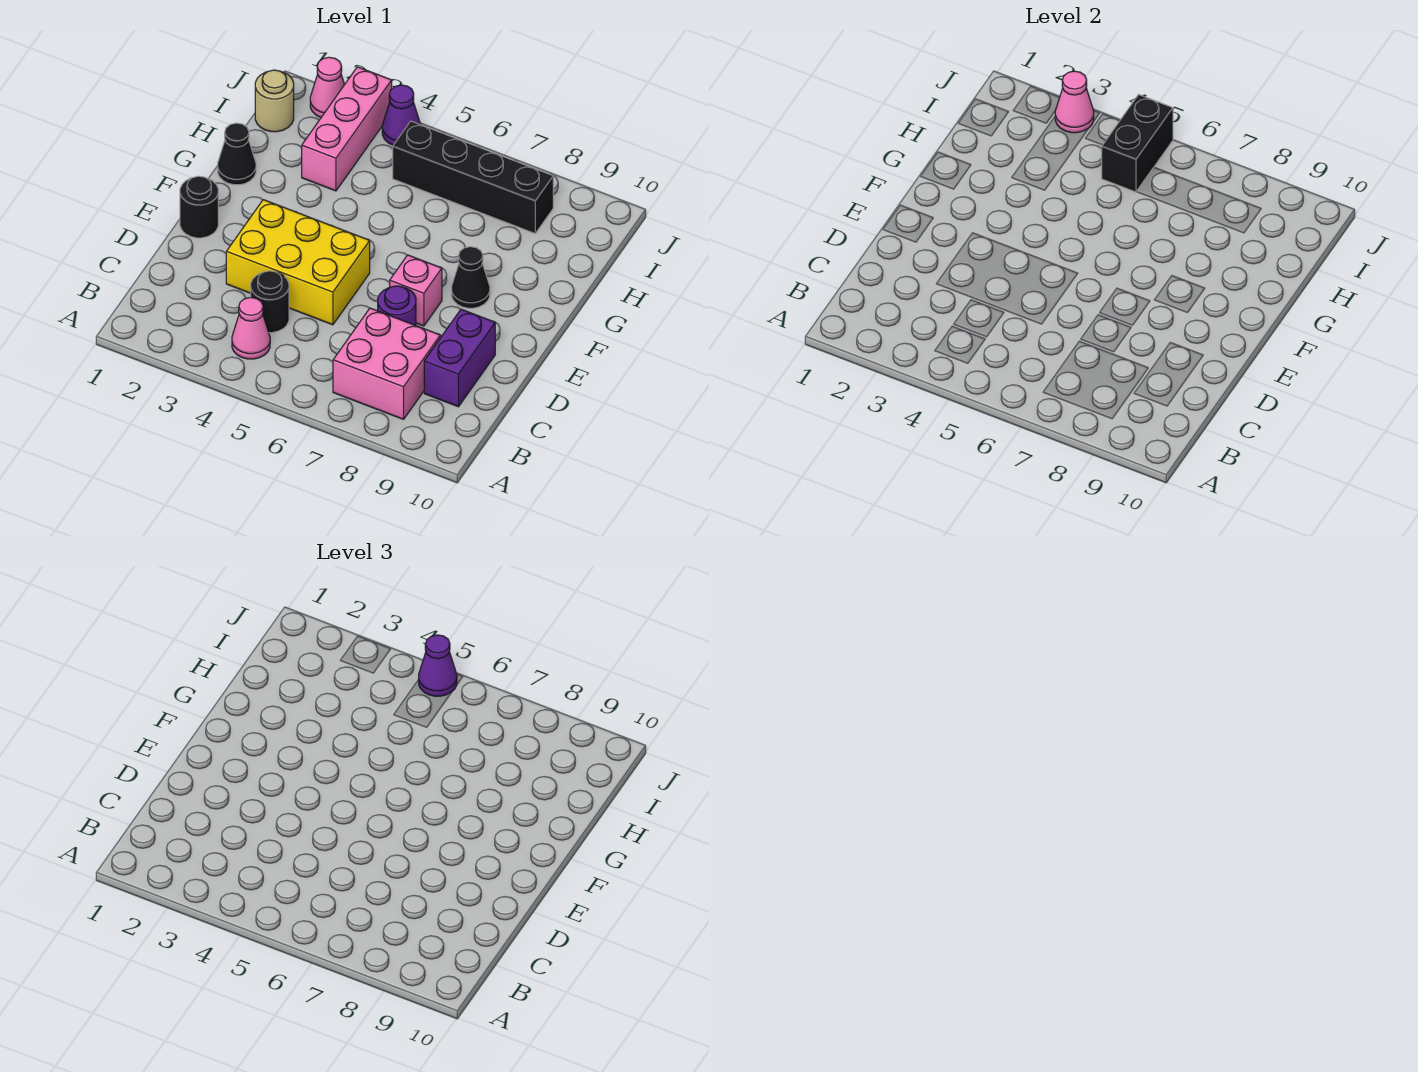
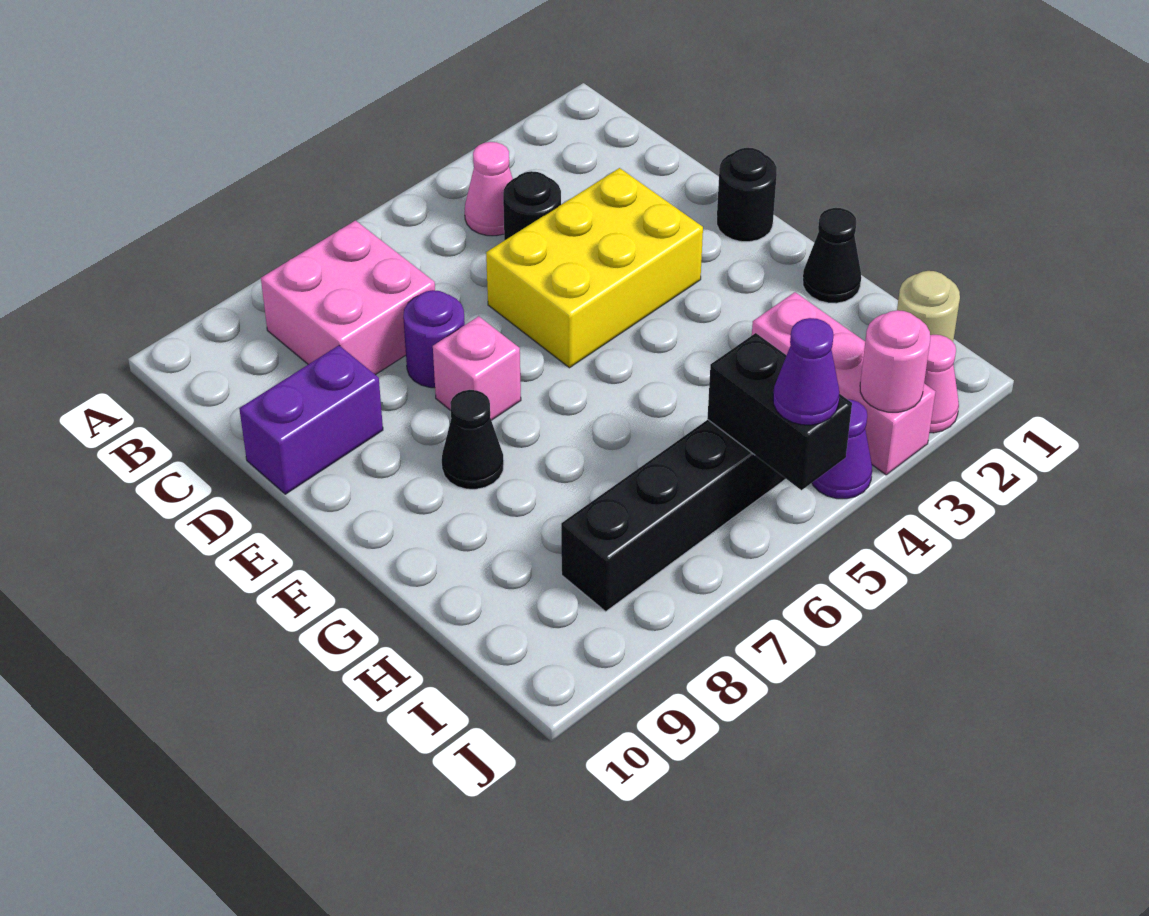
purple brick C9:D9 level 1 -> purple brick D9:D10 level 1
pink cone J3 level 2 -> pink round brick J3 level 2

